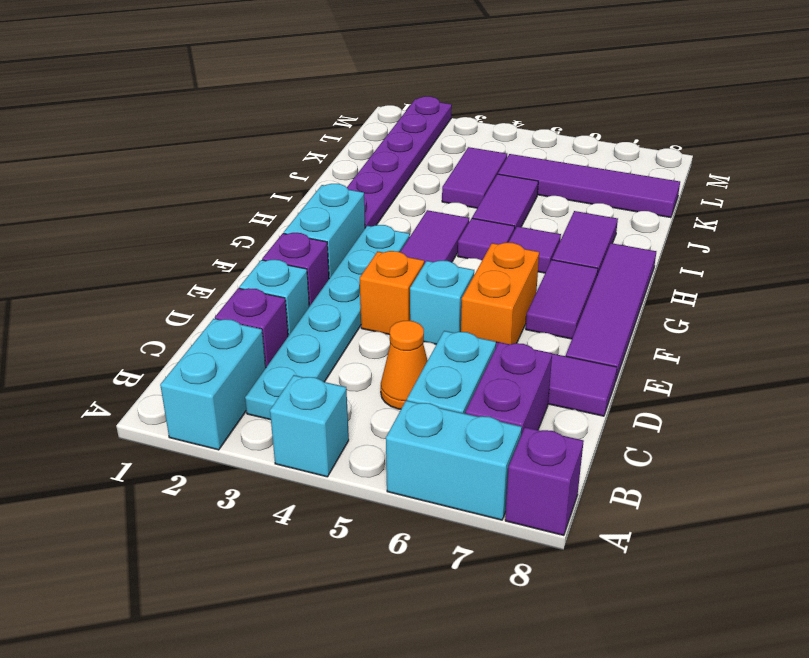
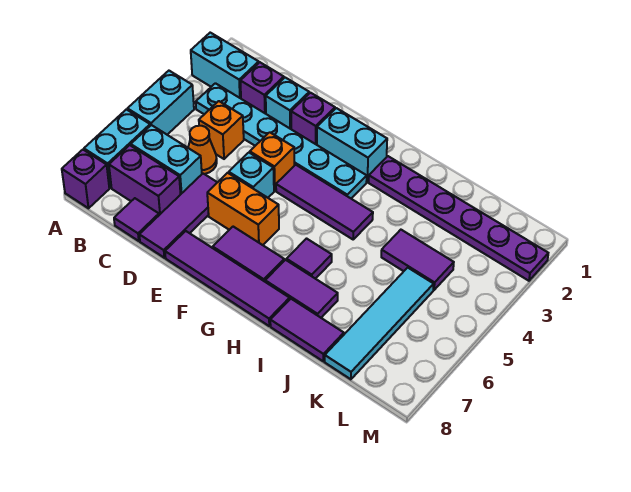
cyan brick A4 level 1 -> cyan brick A4:A5 level 1
none -> orange brick C4 level 1
purple tile H5 level 1 -> purple tile C8 level 1
purple tile I5:J5 level 1 -> purple tile I8:J8 level 1
purple tile K5:K8 level 1 -> cyan tile K5:K8 level 1

